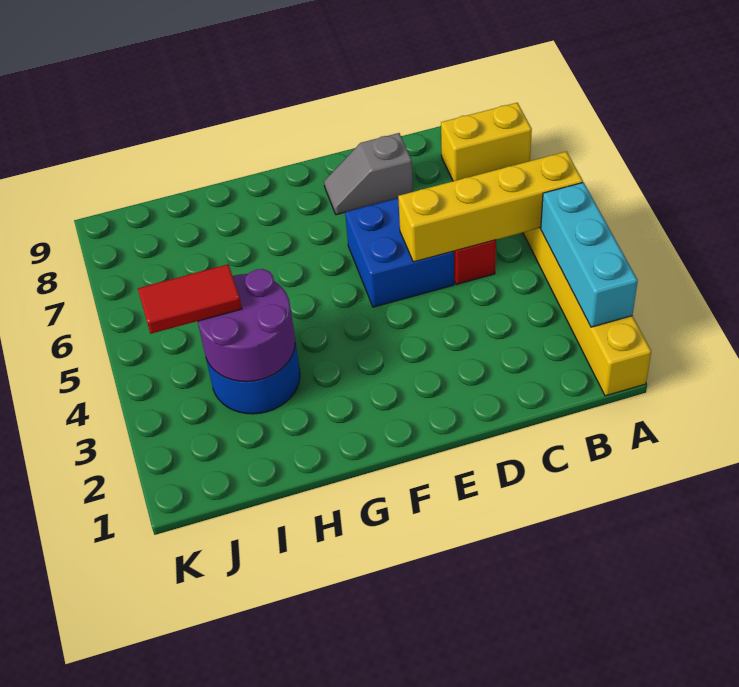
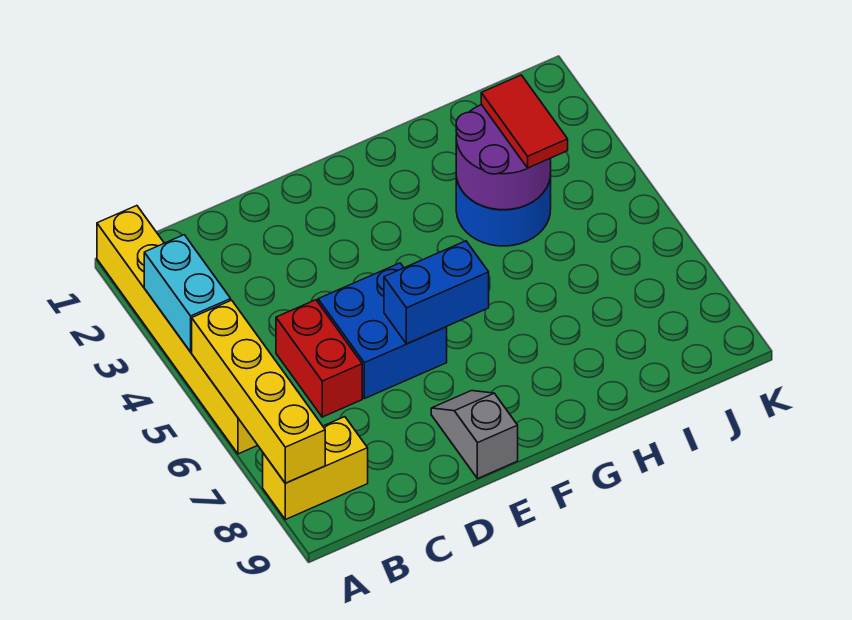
cyan brick A2:A4 level 2 -> cyan brick A3:A4 level 2
yellow brick A5:D5 level 2 -> yellow brick A5:A8 level 2
grey slope D8:E8 level 1 top D -> grey slope E8:E9 level 1 top 9
none -> blue brick E6:F6 level 2
red tile I4:J4 level 3 -> red tile I3:I4 level 3

